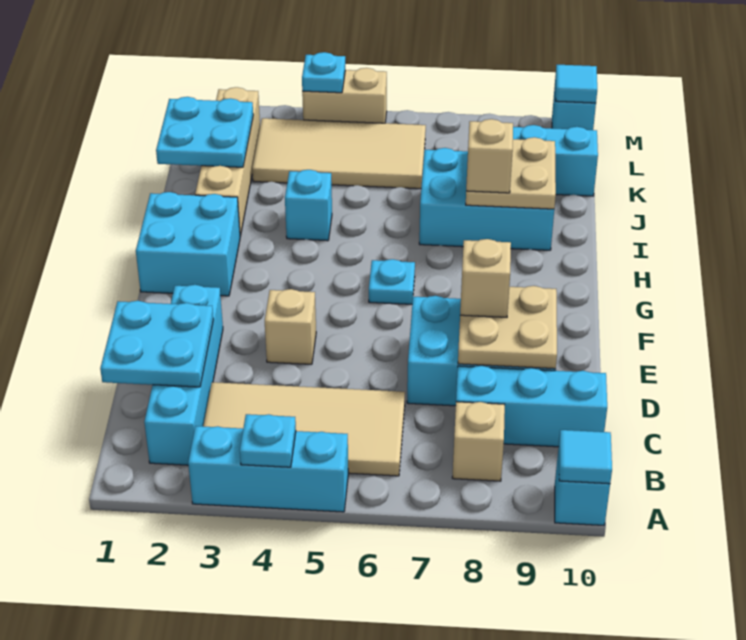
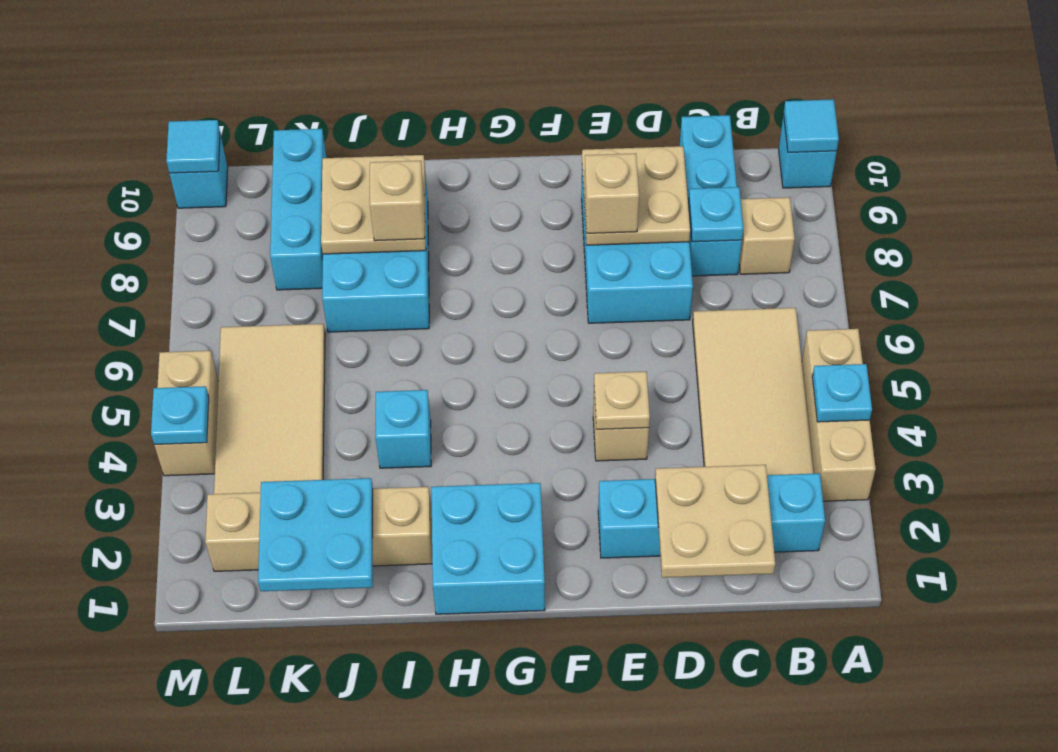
cyan brick A3:A5 level 1 -> tan brick A3:A5 level 1
cyan plate C1:D2 level 2 -> tan plate C1:D2 level 2
none -> tan plate E4 level 2
cyan plate G6 level 1 -> cyan plate C8 level 2

